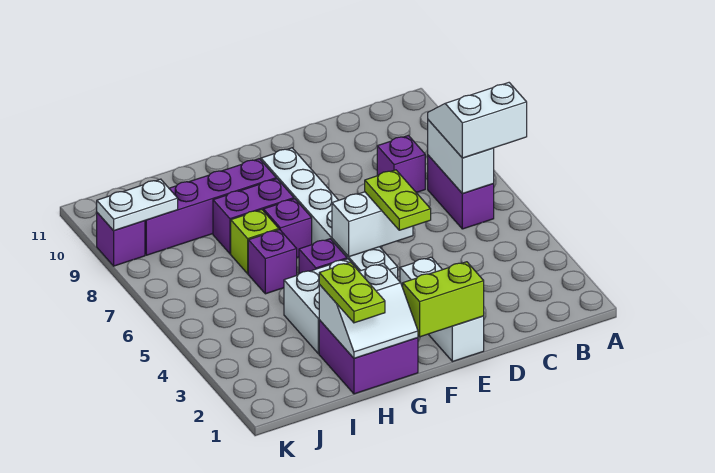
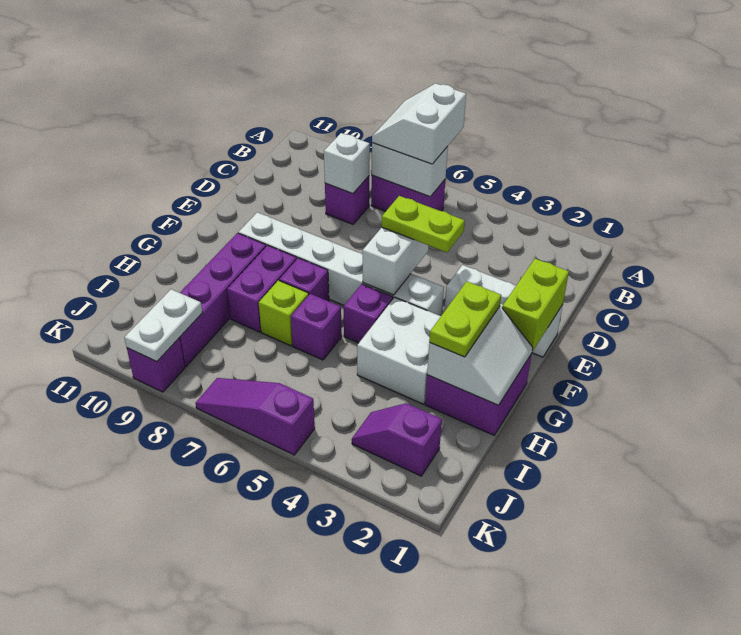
none -> white brick C8 level 2
lime plate H1:H2 level 3 -> lime plate G2:H2 level 3
none -> purple slope J2:J3 level 1 top 2
none -> purple slope K5:K7 level 1 top 5

